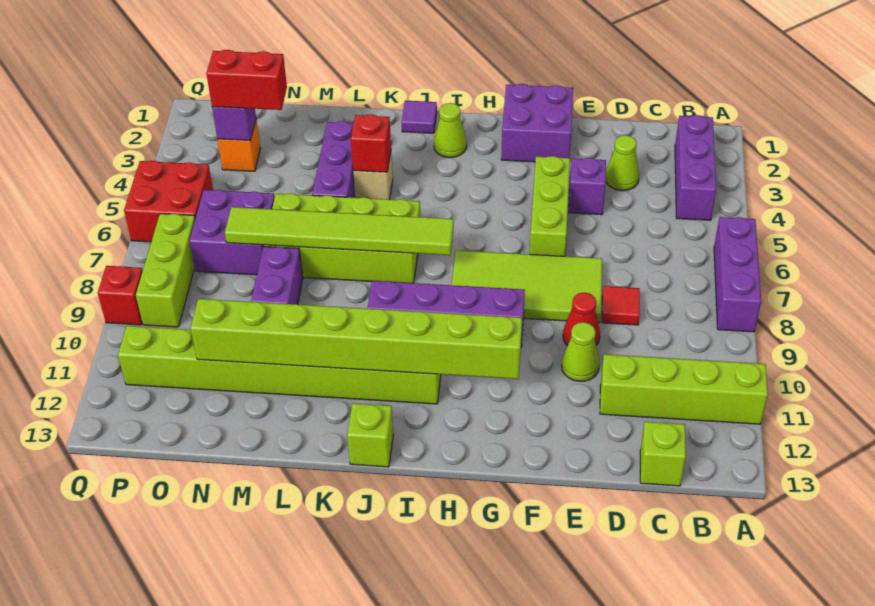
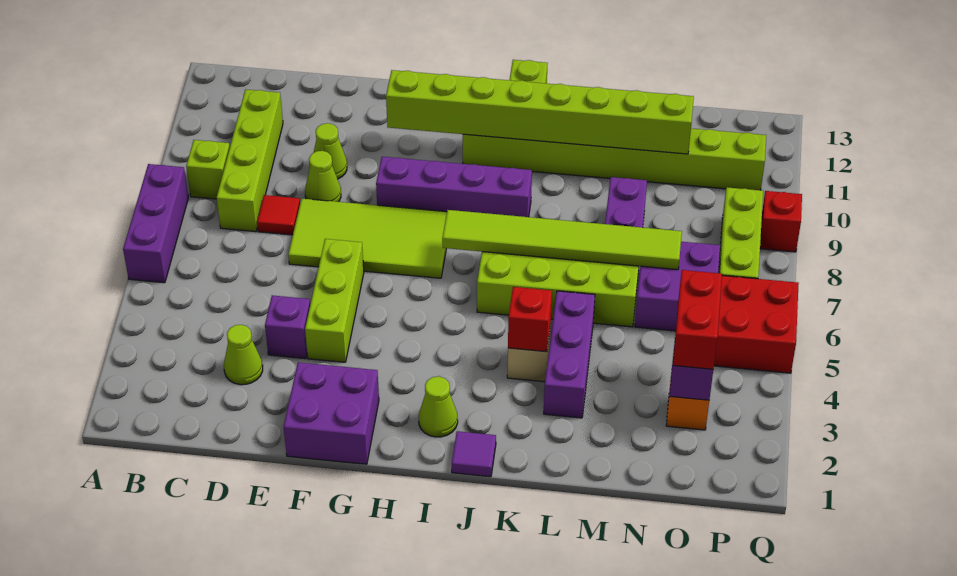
lime brick A11:D11 level 1 -> lime brick C8:C11 level 1
purple brick B2:B4 level 1 -> none
lime brick C13 level 1 -> lime brick B9 level 1
red cone E9 level 1 -> lime cone E9 level 1
red brick N3:O3 level 3 -> red brick O3:O4 level 3

